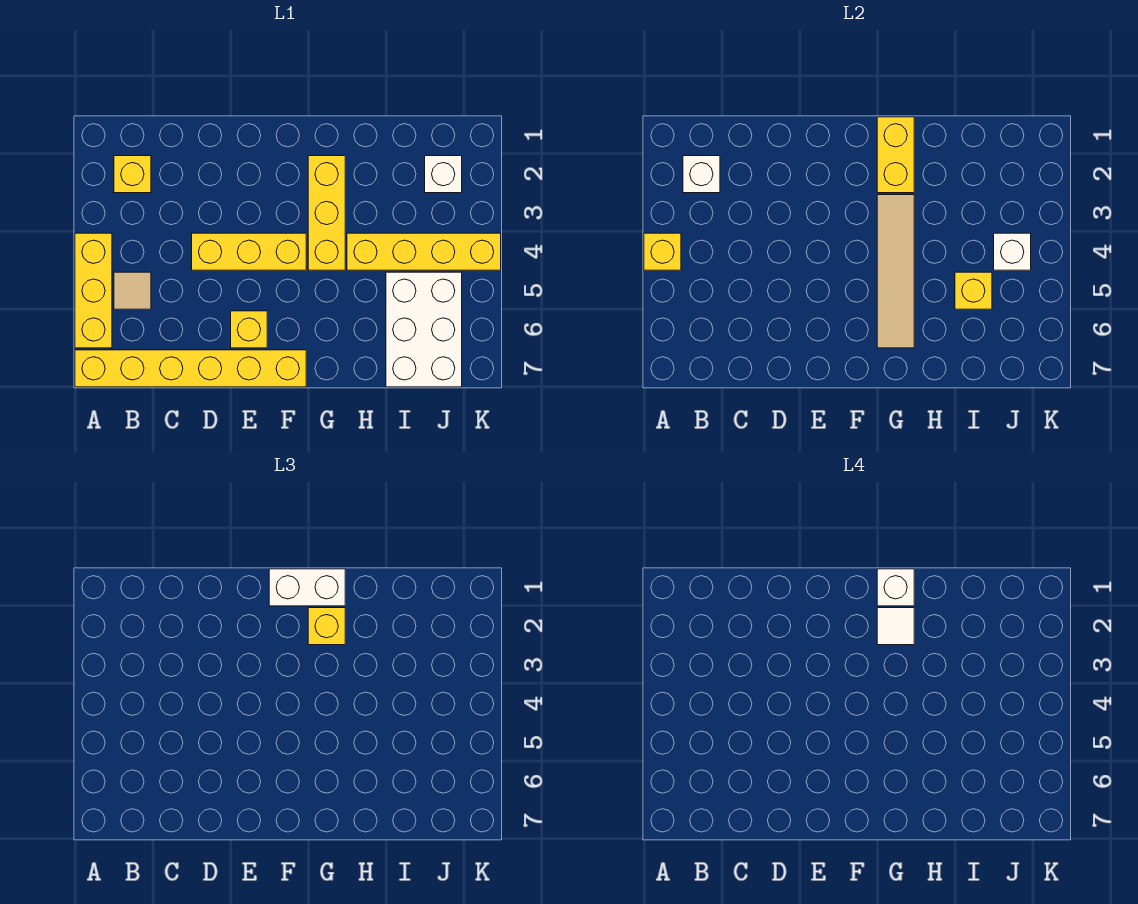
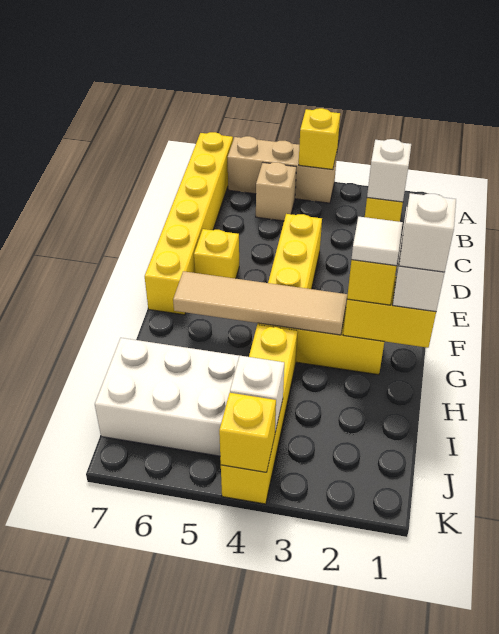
yellow brick A4:A6 level 1 -> tan brick A4:A6 level 1
tan tile B5 level 1 -> tan brick B5 level 1
yellow brick I5 level 2 -> yellow brick K4 level 2
white brick J2 level 1 -> none

